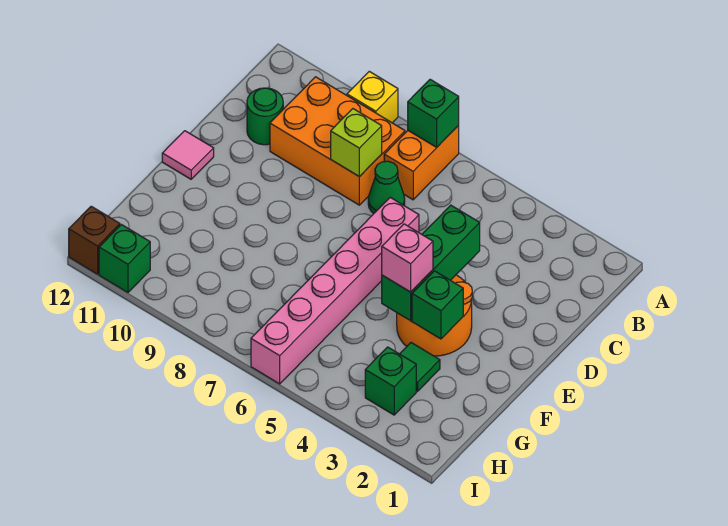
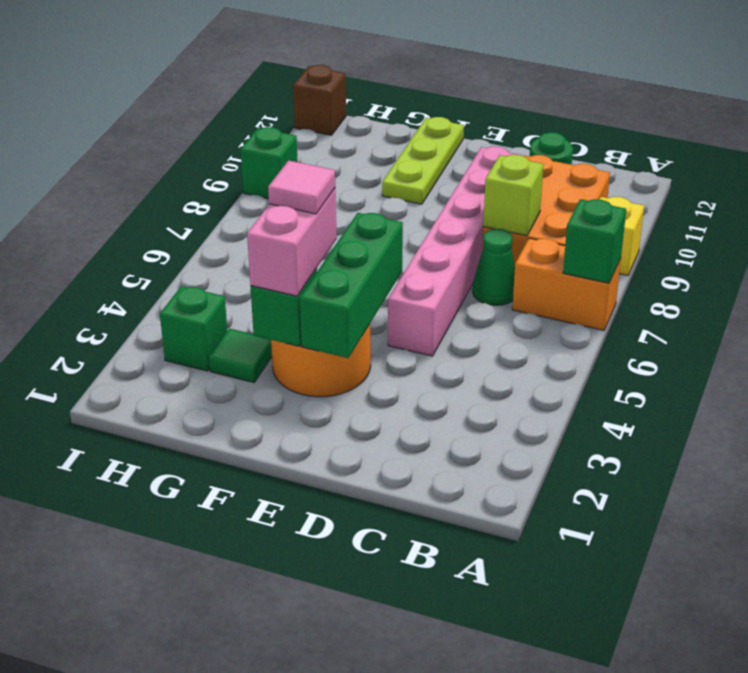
green brick D4:F4 level 2 -> green brick E3:E5 level 2
pink brick D6:I6 level 1 -> pink brick D5:D10 level 1
pink tile E12 level 1 -> pink tile F4 level 4
pink brick F4 level 3 -> pink brick F3:F4 level 3
none -> lime plate F10:F12 level 1
green brick I11 level 1 -> green brick I9 level 1

